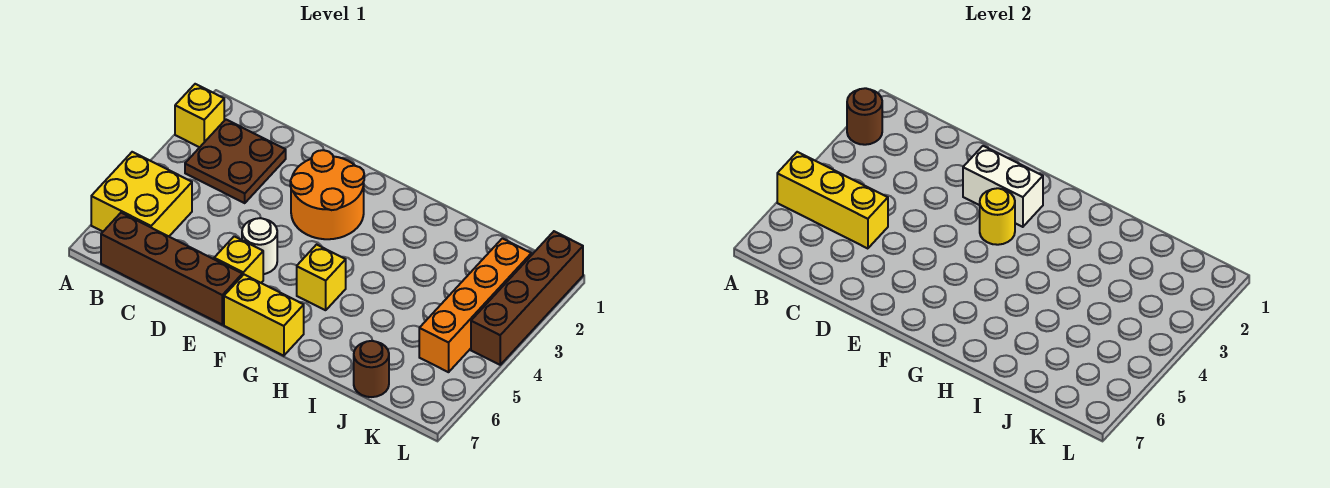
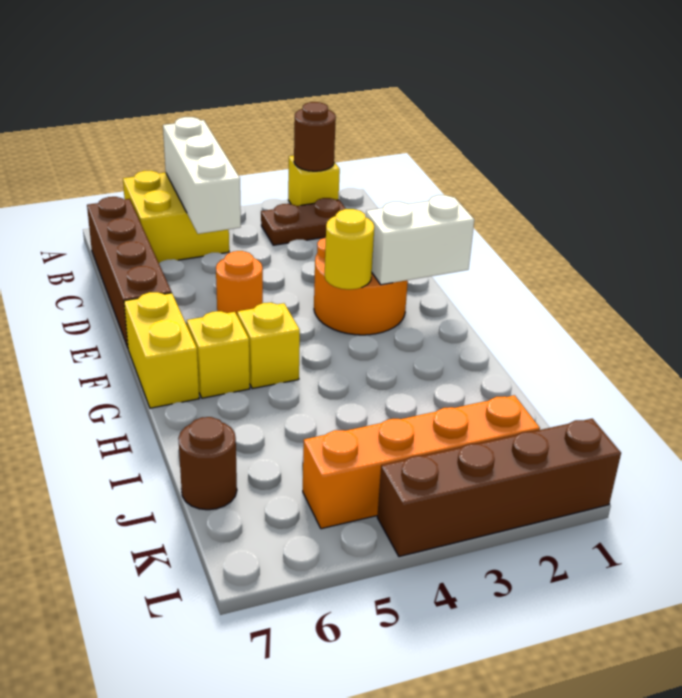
yellow brick A5:C5 level 2 -> white brick A5:C5 level 2
brown plate B2:C3 level 1 -> brown plate B2:B3 level 1
white brick E2:F2 level 2 -> white brick F1:F2 level 2
white round brick E5 level 1 -> orange round brick E5 level 1
yellow brick E6 level 1 -> yellow brick G6 level 1

